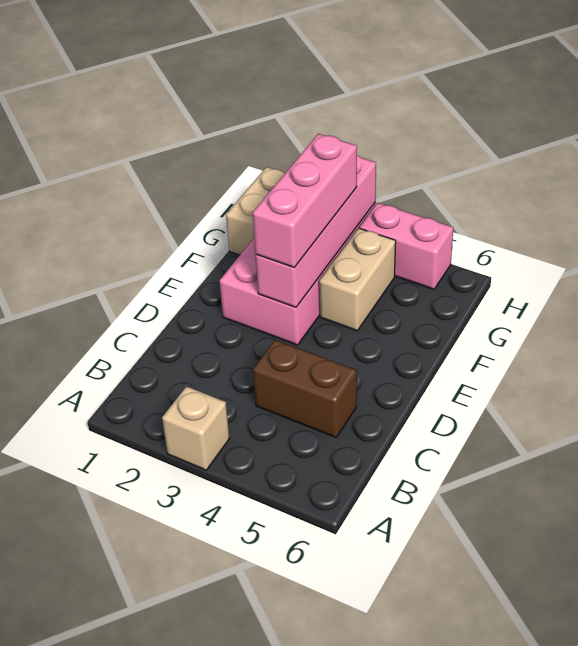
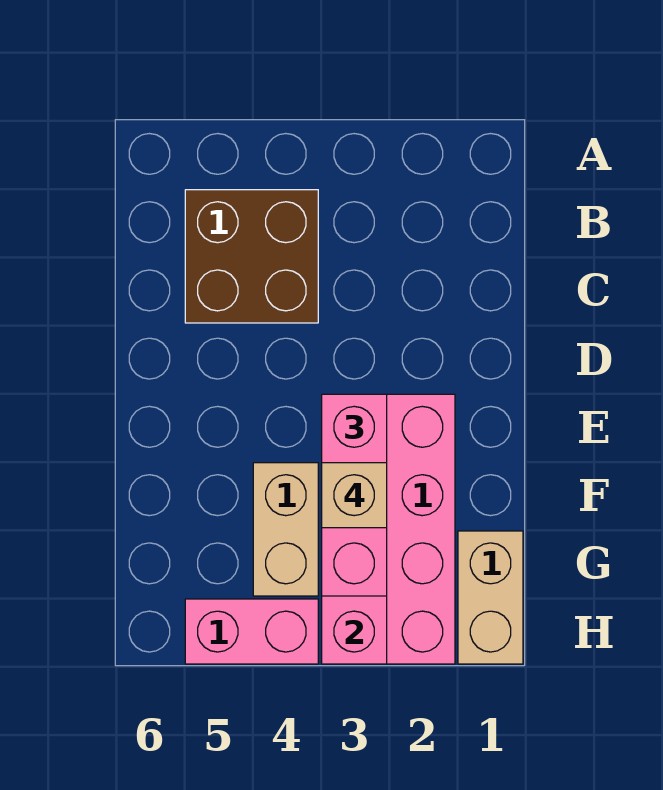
tan brick A3 level 1 -> tan brick F3 level 4
brown brick C4:C5 level 1 -> brown brick B4:C5 level 1

